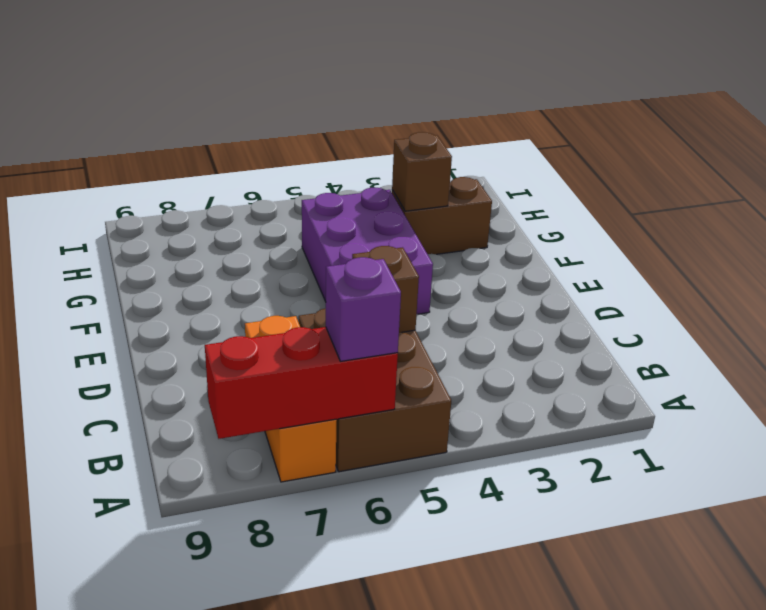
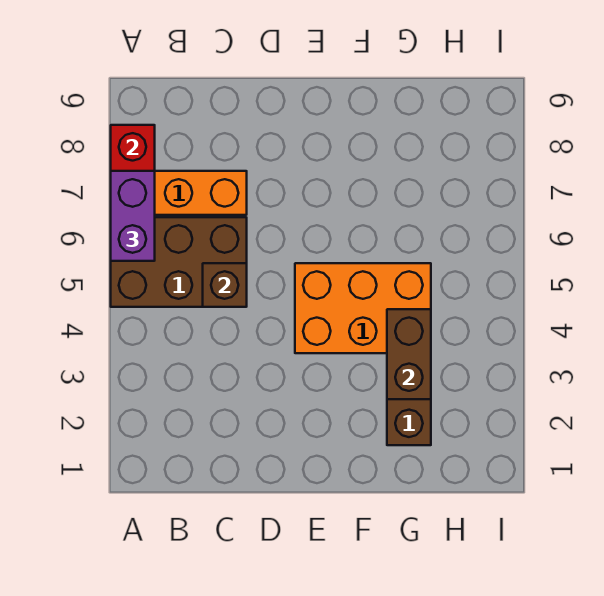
purple brick A6 level 3 -> purple brick A6:A7 level 3
purple brick E4:G5 level 1 -> orange brick E4:G5 level 1
brown brick G3 level 2 -> brown brick G3:G4 level 2

